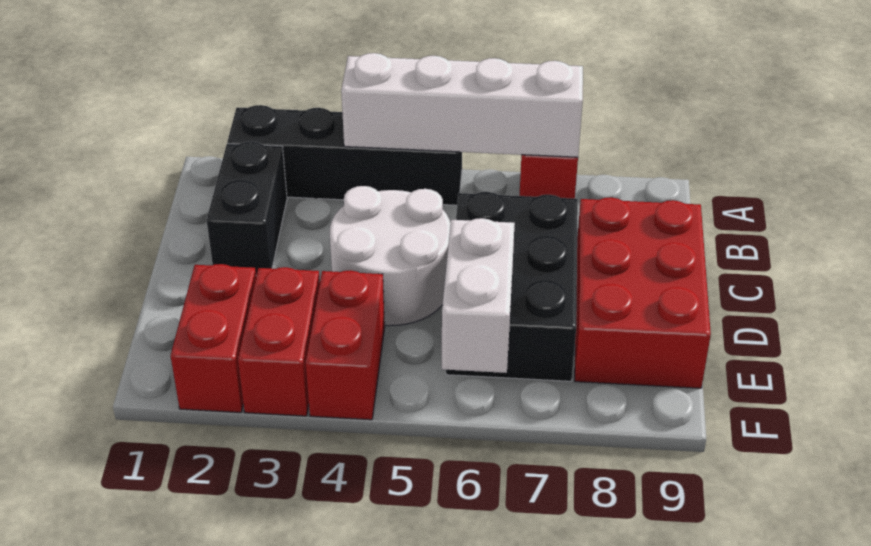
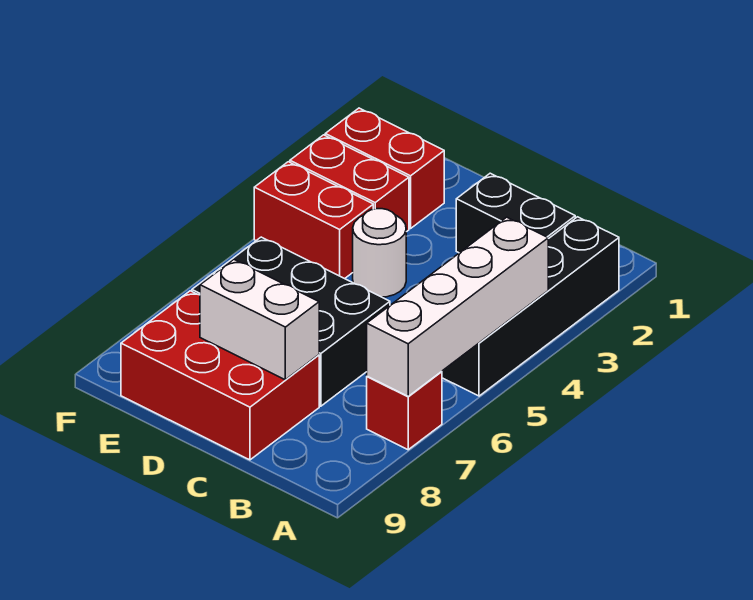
white round brick C4:D5 level 1 -> white round brick D4 level 1
white brick E6:F6 level 2 -> white brick C8:D8 level 2

